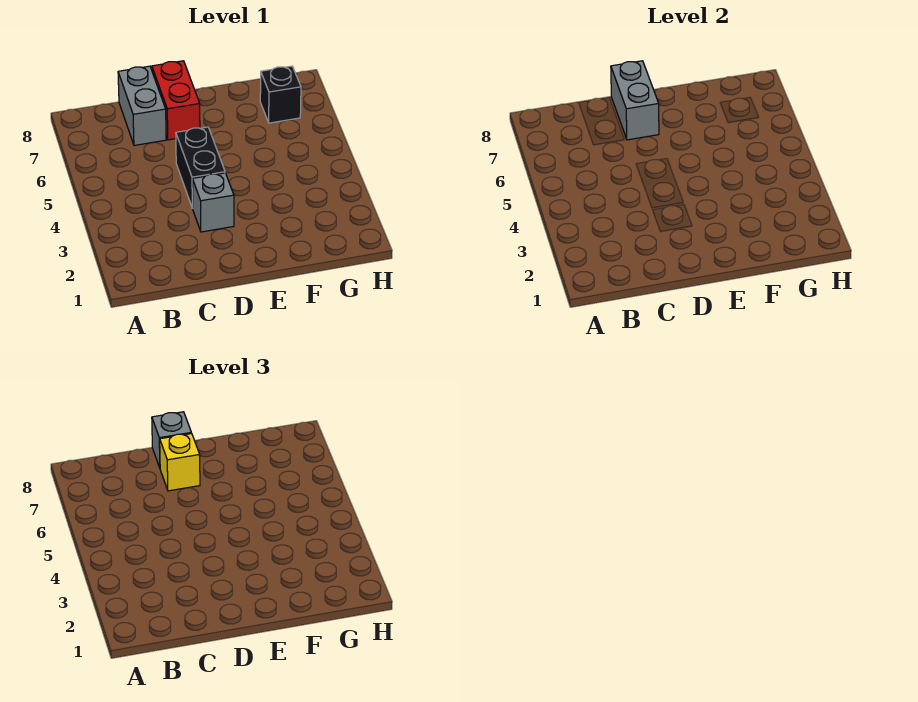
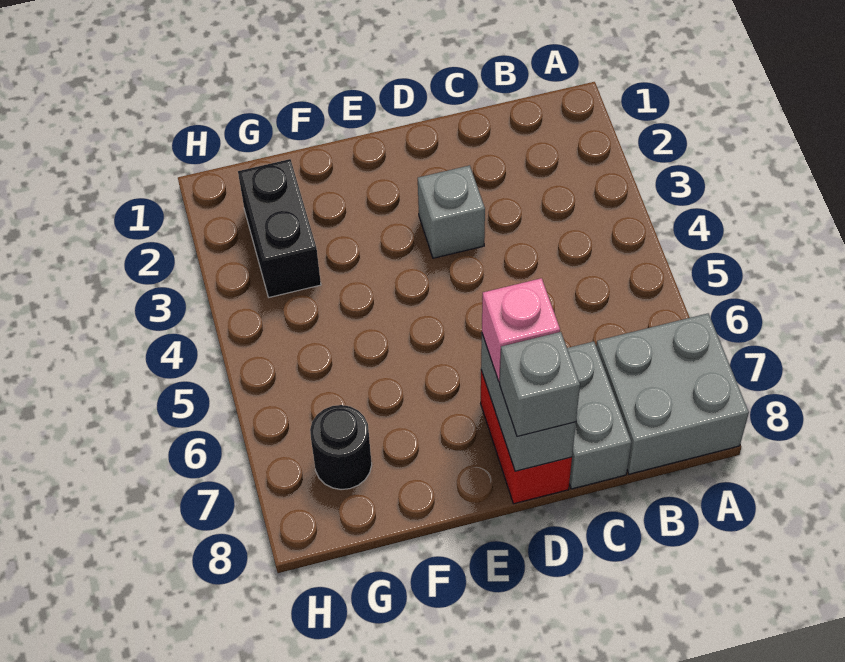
none -> grey brick A7:B8 level 1
black brick D4:D5 level 1 -> black brick G2:G3 level 1
yellow brick D7 level 3 -> pink brick D7 level 3
black brick G7 level 1 -> black round brick G7 level 1

